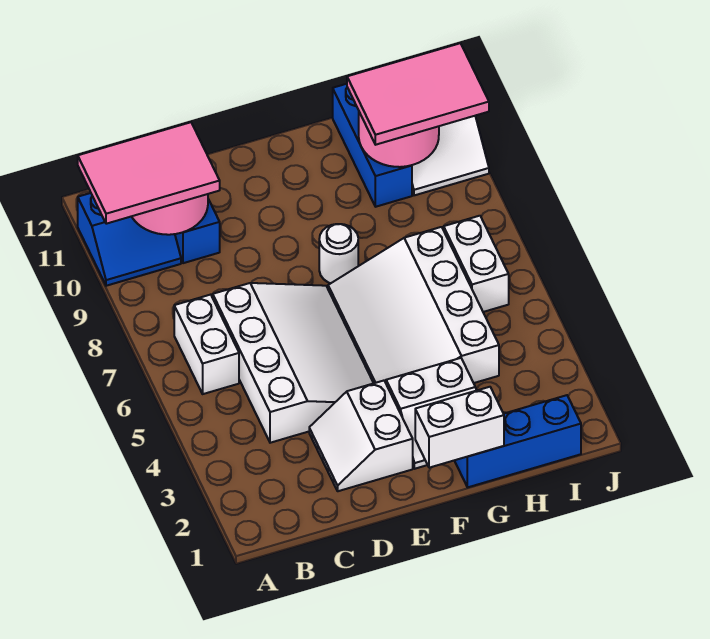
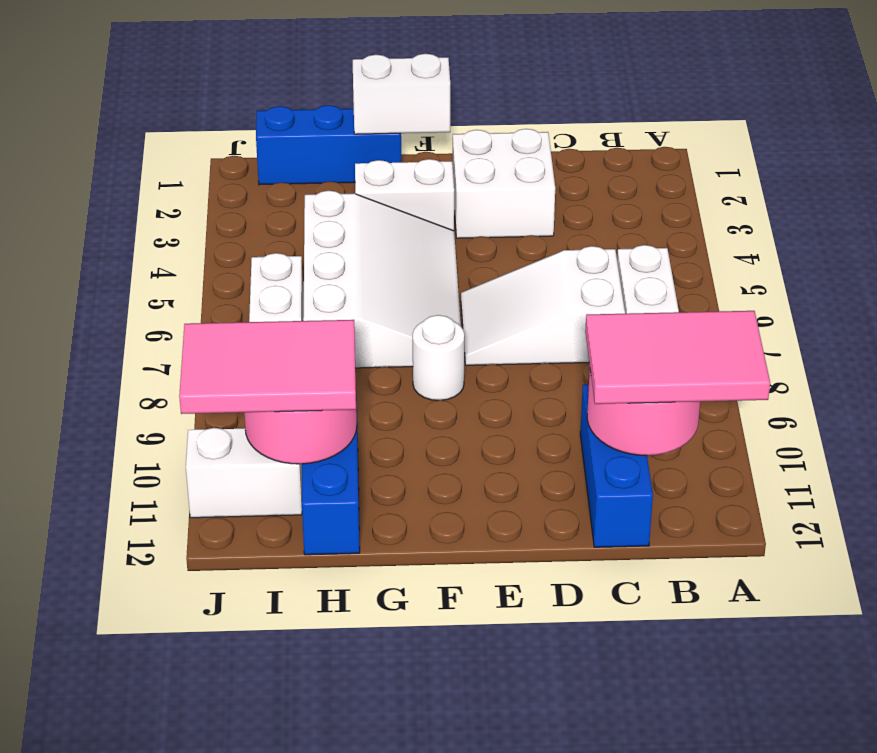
blue slope A10:B11 level 1 top 11 -> none
white slope C4:E7 level 1 top C -> white slope C6:E7 level 1 top C
white slope D2:E3 level 1 top E -> white brick D2:E3 level 1

